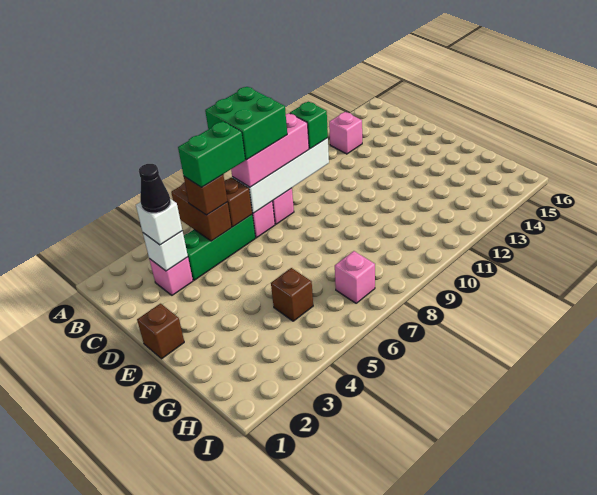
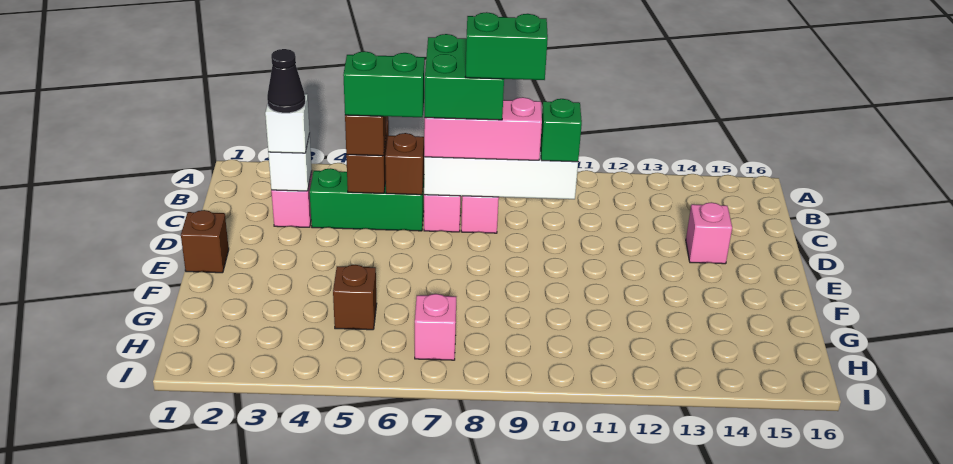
pink brick B13 level 1 -> pink brick D14 level 1
none -> green brick C8:C9 level 5

